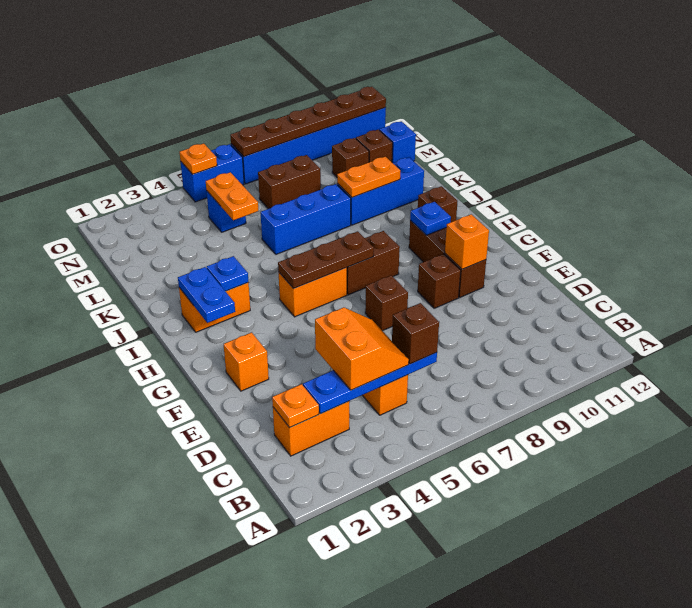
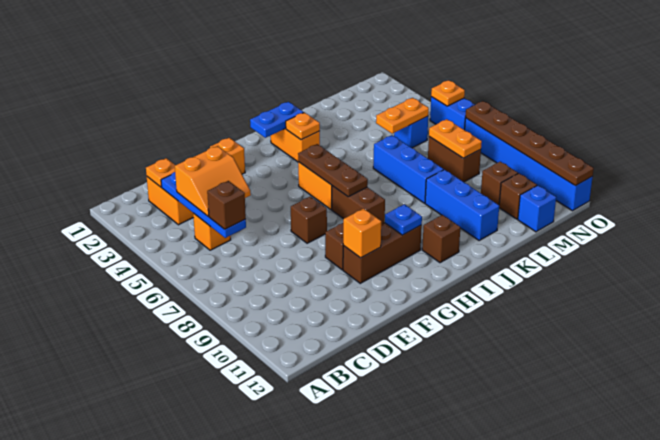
blue plate I3 level 2 -> orange plate I3 level 2
orange plate K9:K10 level 2 -> orange plate M7:M8 level 2

